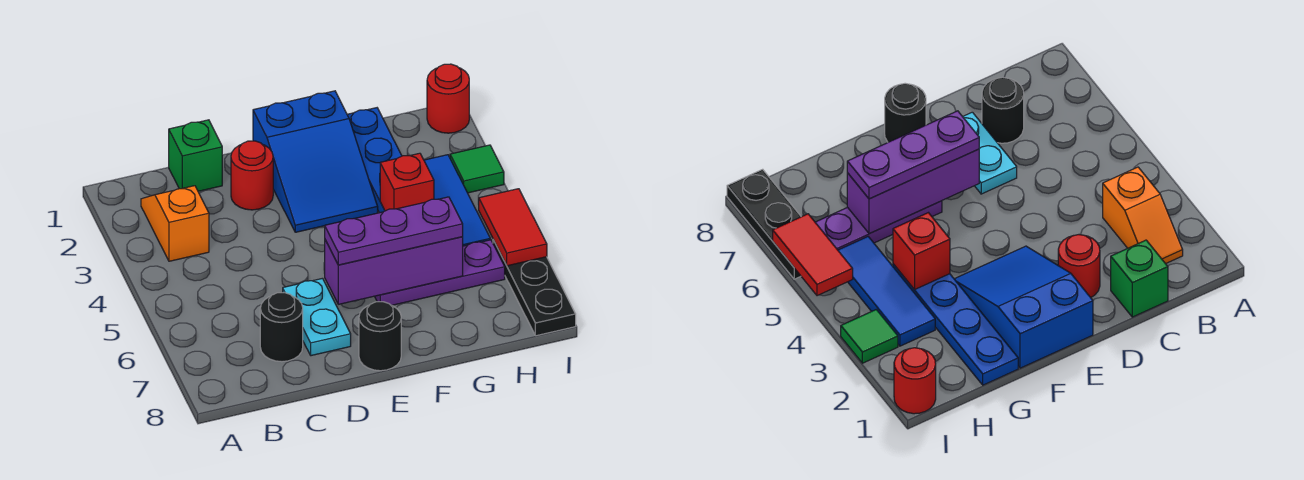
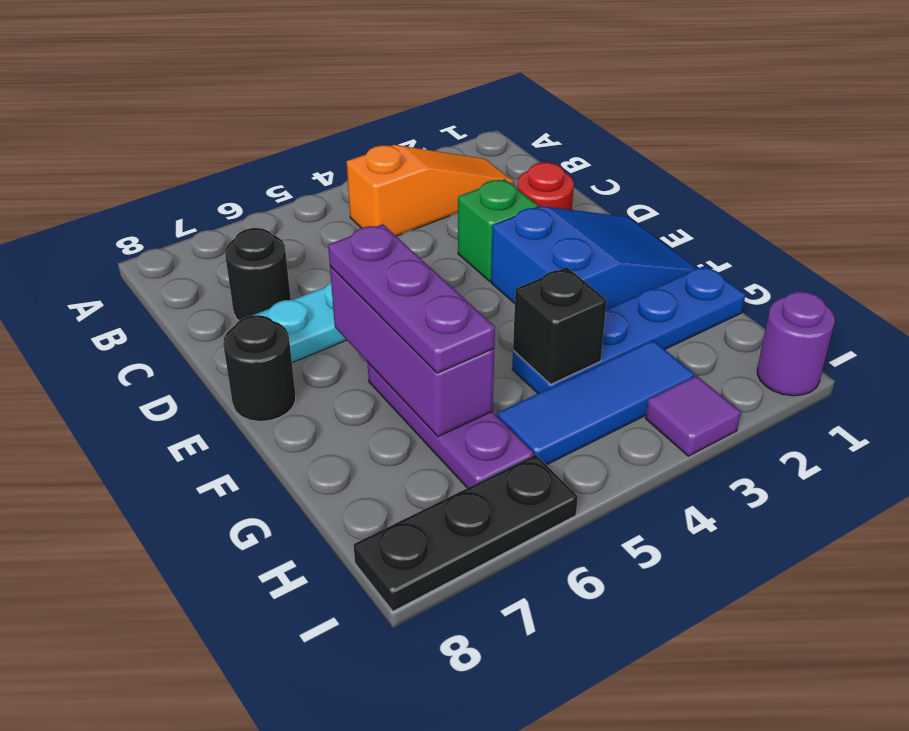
orange slope B2:B3 level 1 top 3 -> orange slope B2:B4 level 1 top 4
green brick C1 level 1 -> green brick D3 level 1
blue slope E1:F3 level 1 top 1 -> blue slope E1:F3 level 1 top 3
red brick G4 level 2 -> black brick G4 level 2
red round brick I1 level 1 -> purple round brick I1 level 1
green tile I3 level 1 -> purple tile I3 level 1
red tile I5:I6 level 2 -> none

